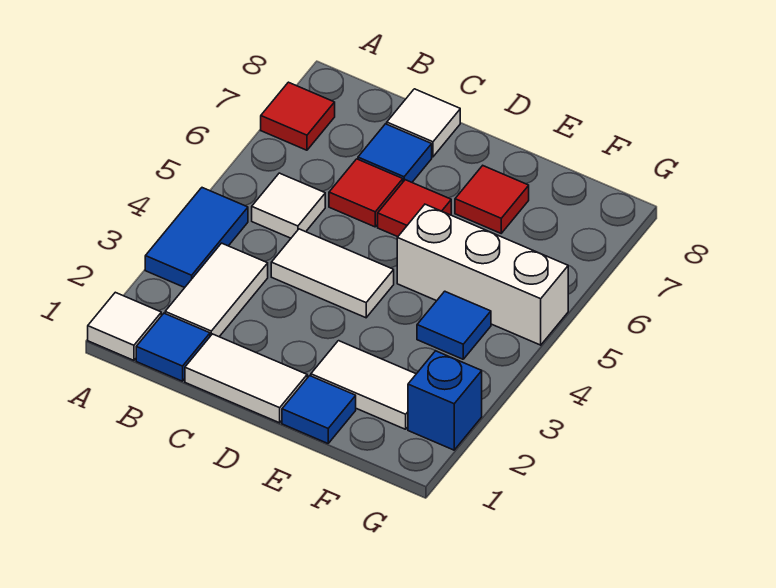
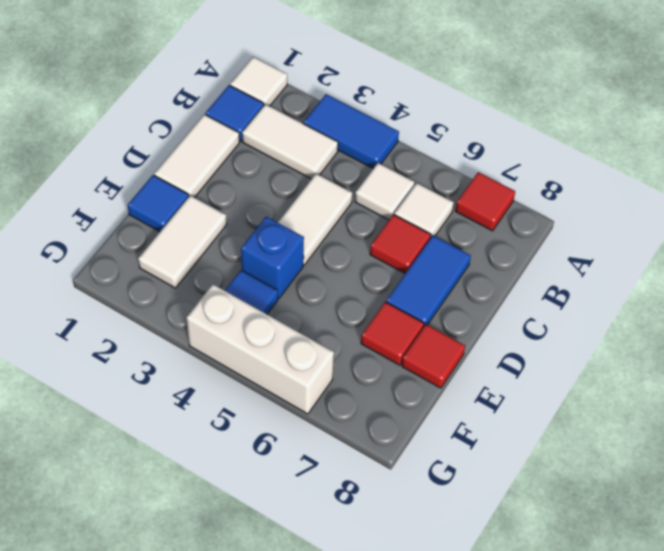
blue tile C7 level 1 -> blue tile C7:D7 level 1
white tile C8 level 1 -> white tile B6 level 1
red tile D6 level 1 -> red tile E8 level 1
white brick E5:G5 level 1 -> white brick G4:G6 level 1
blue brick G2 level 1 -> blue brick E4 level 1

